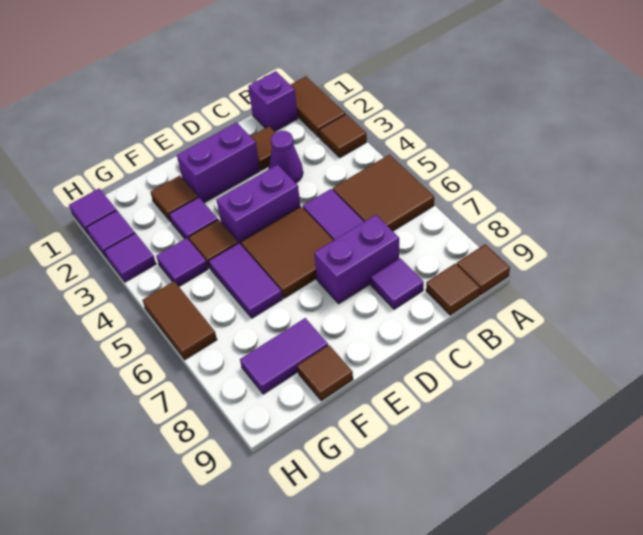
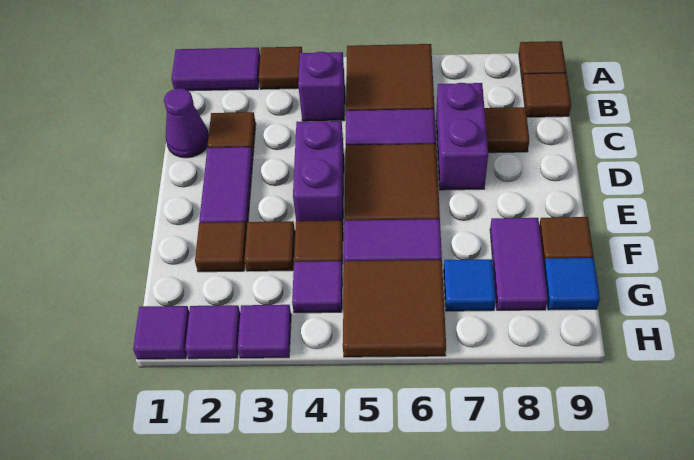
brown tile A1:A2 level 1 -> purple tile A1:A2 level 1
purple brick B1 level 1 -> purple brick B4 level 1
purple cone C3 level 1 -> purple cone C1 level 1
purple tile C8 level 1 -> brown tile C8 level 1
purple brick D2:E2 level 1 -> purple tile D2:E2 level 1
purple tile F3 level 1 -> brown tile F3 level 1
none -> blue tile G7 level 1
none -> blue tile G9 level 1
brown tile H5:H6 level 1 -> brown tile G5:H6 level 1

